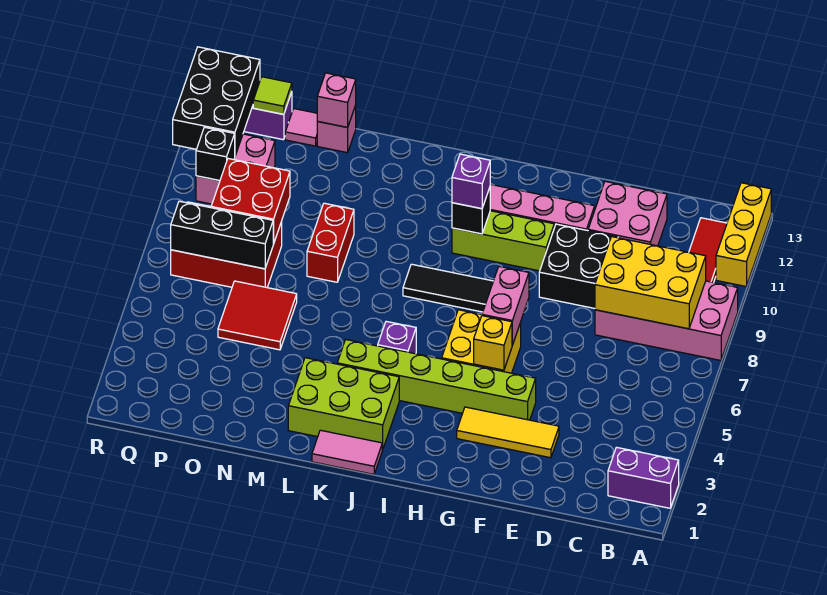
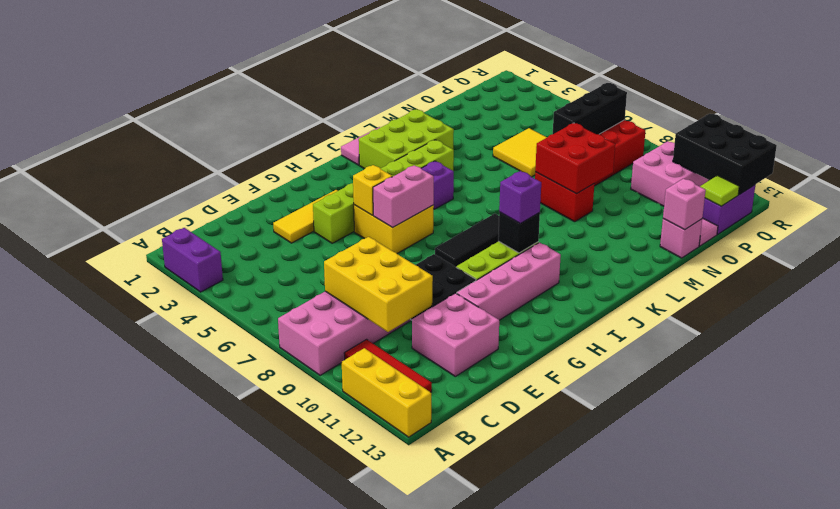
purple brick A2:B2 level 1 -> purple brick A2:A3 level 1
yellow brick B8:D9 level 2 -> yellow brick C8:D10 level 2
pink brick G6:G7 level 2 -> pink brick G6:H6 level 2
red tile N5:O6 level 1 -> yellow tile N5:O6 level 1
red brick O8:P9 level 2 -> red brick M8:N9 level 2
black brick Q10 level 2 -> none

